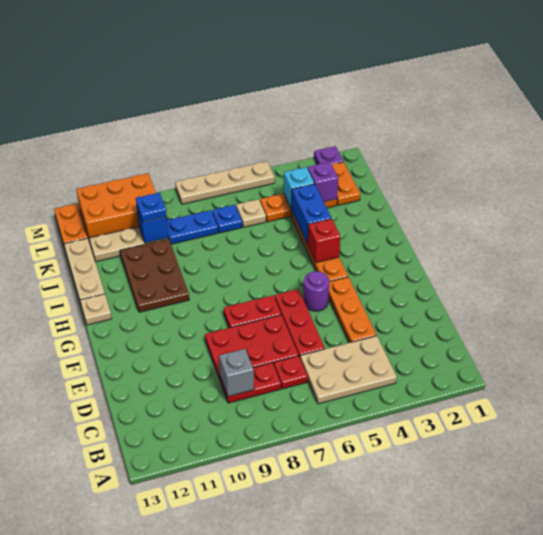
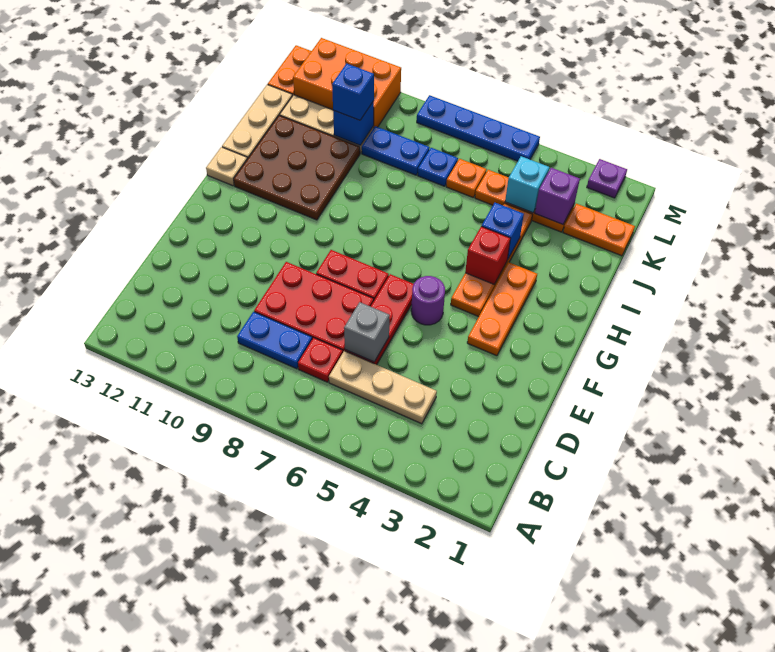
tan plate B4:C6 level 1 -> tan plate C4:C6 level 1
red plate C8:C9 level 1 -> blue plate C8:C9 level 1
grey brick C9 level 2 -> grey brick D6 level 2
orange plate D4:F4 level 1 -> orange plate F3:H3 level 1
brown plate H10:J11 level 1 -> brown plate H10:J12 level 1
blue brick I4:J4 level 2 -> blue brick I4 level 2
orange plate K2:L2 level 1 -> orange plate K1:K2 level 1
tan plate K6 level 1 -> orange plate K6 level 1
blue plate K10 level 3 -> blue brick K10 level 3
tan plate M5:M8 level 1 -> blue plate M5:M8 level 1

